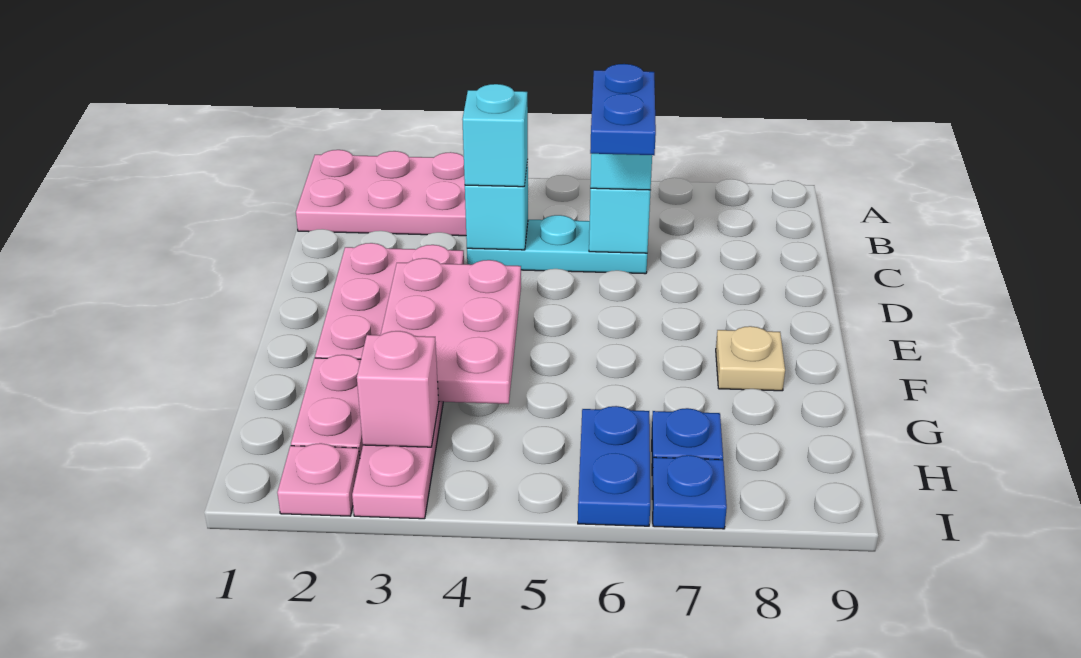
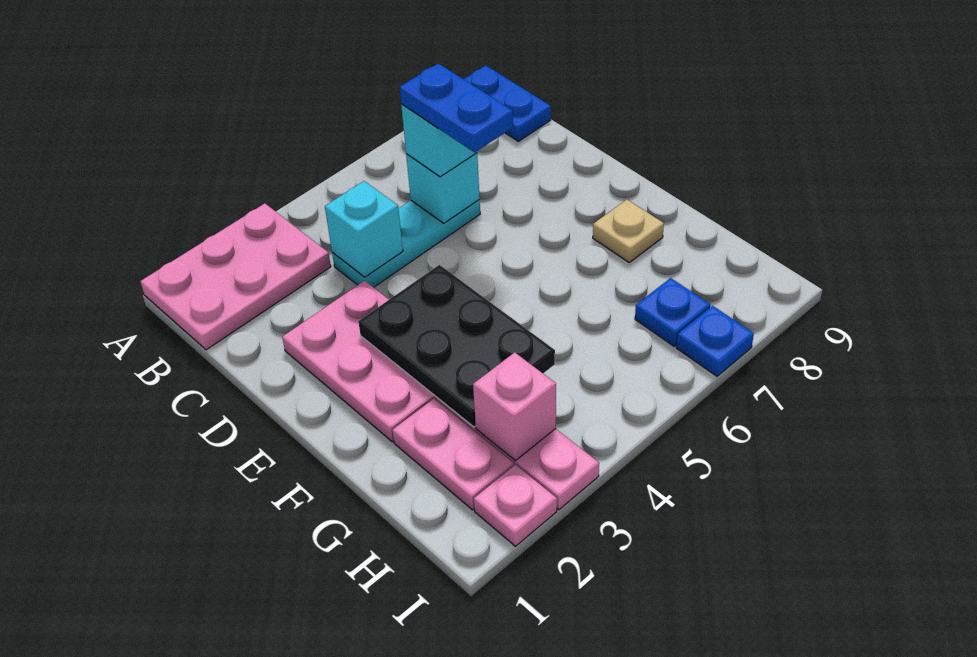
cyan brick C4 level 3 -> none
pink plate E3:G4 level 2 -> black plate E3:G4 level 2
blue plate H6:I6 level 1 -> blue plate A9:B9 level 1

